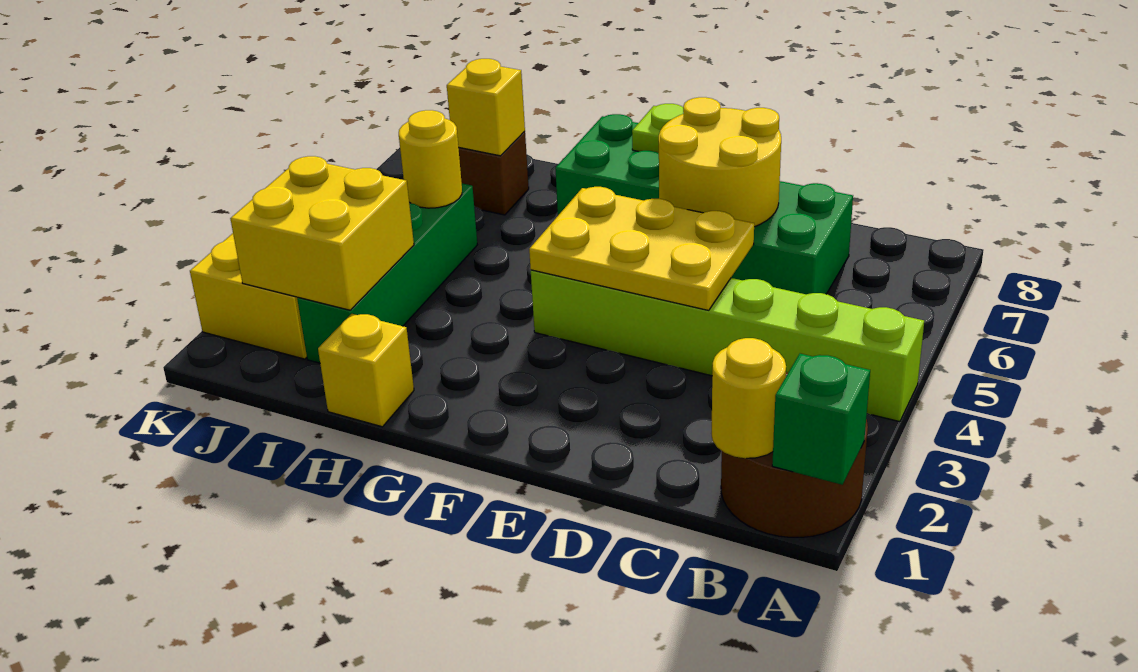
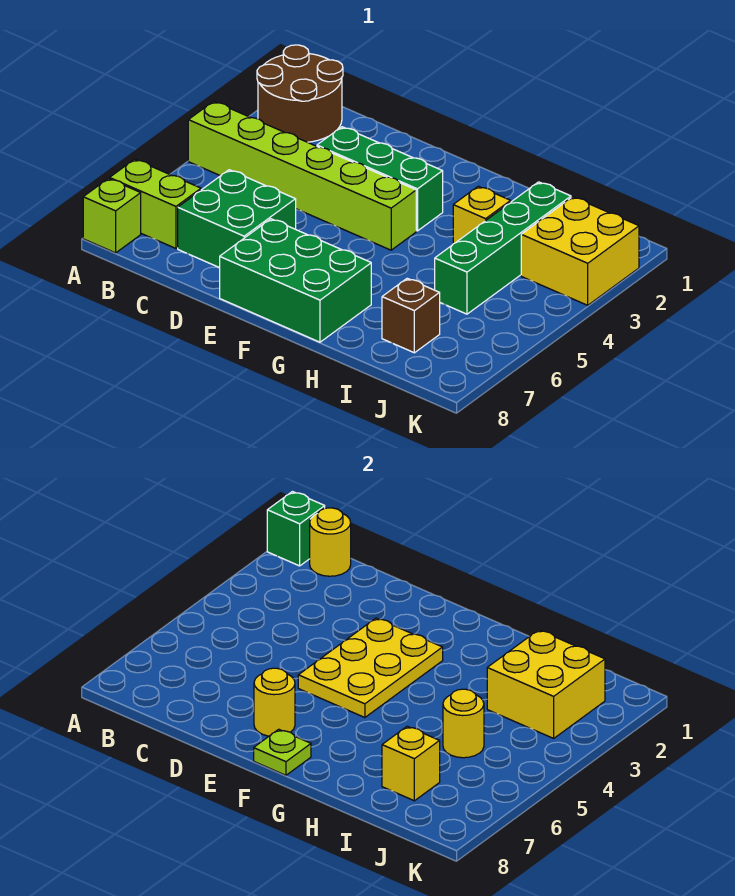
none -> lime brick A7:B7 level 1
none -> lime brick A8 level 1
none -> green brick D3:F3 level 1
yellow plate D4:F5 level 2 -> yellow plate E3:F5 level 2
yellow round brick D6:E7 level 2 -> yellow round brick E7 level 2
yellow brick H1 level 1 -> yellow brick H3 level 1

